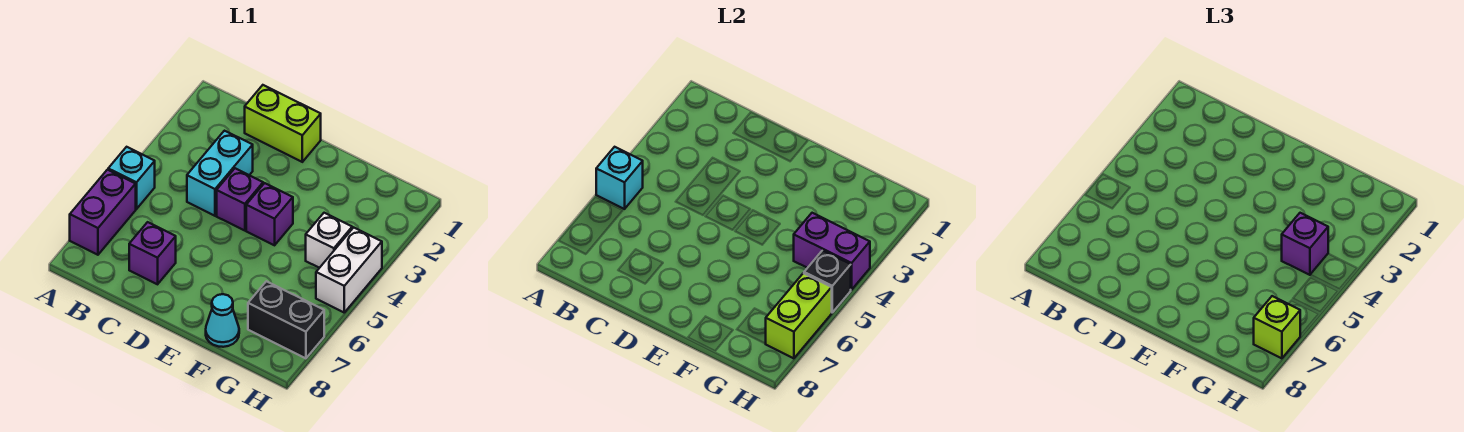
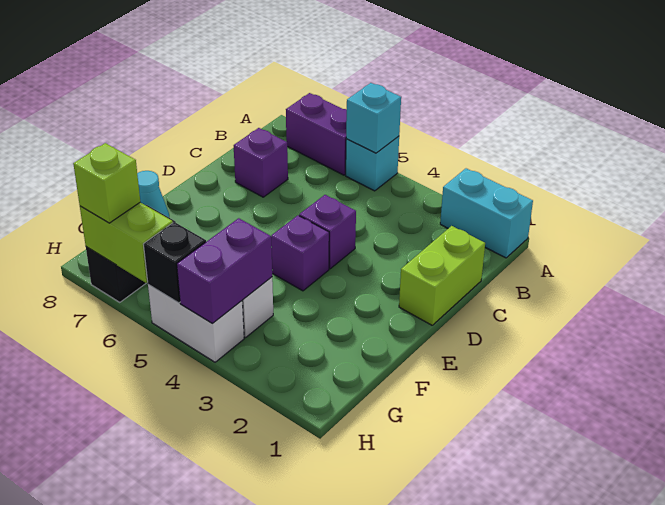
cyan brick C3:C4 level 1 -> cyan brick A1:A2 level 1
purple brick G4 level 3 -> none

